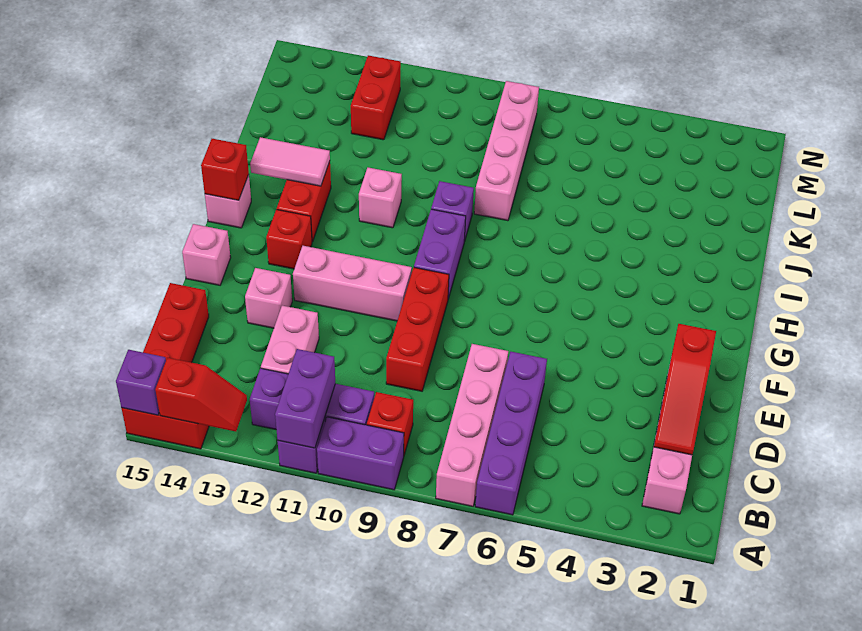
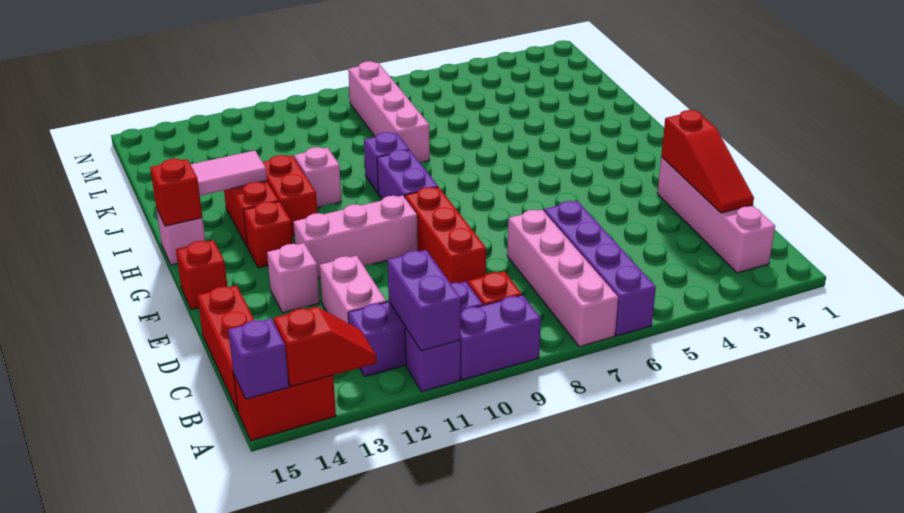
pink brick F15 level 1 -> red brick F15 level 1
red brick L12:M12 level 1 -> red brick H12:I12 level 1

